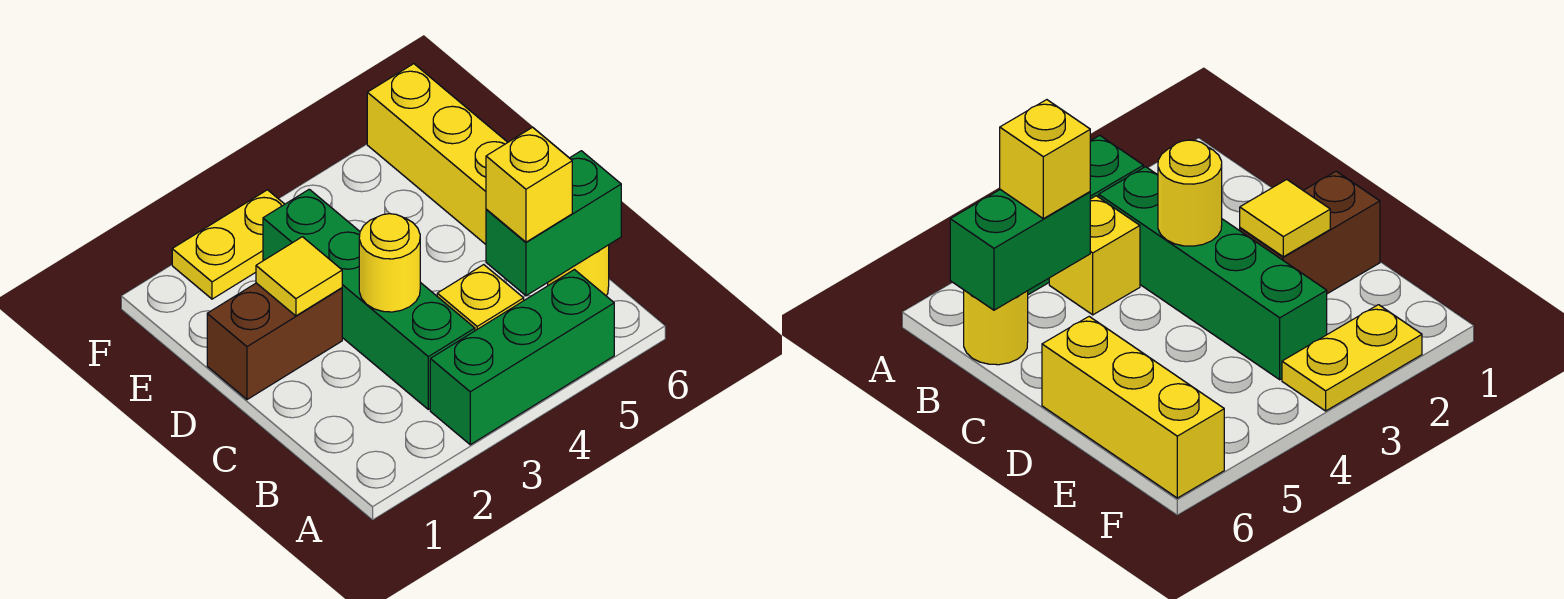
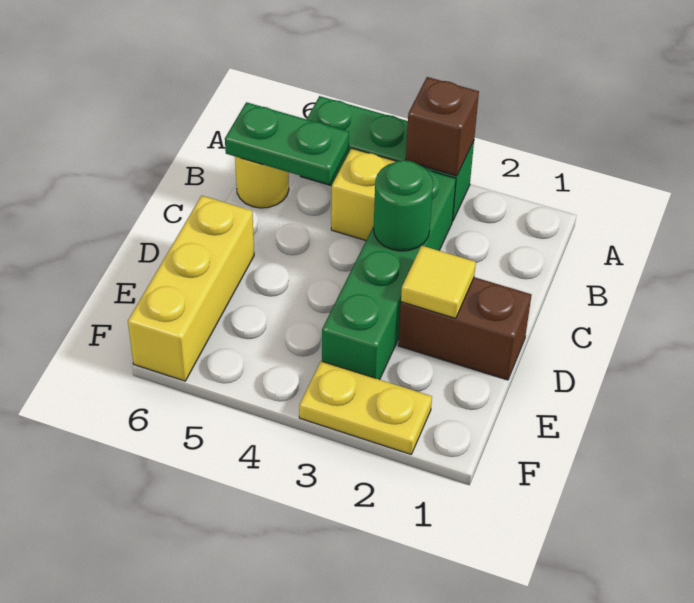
none -> brown brick A3 level 2
green brick B5:B6 level 2 -> green plate B5:B6 level 2
yellow brick B5 level 3 -> none
yellow round brick C3 level 2 -> green round brick C3 level 2

